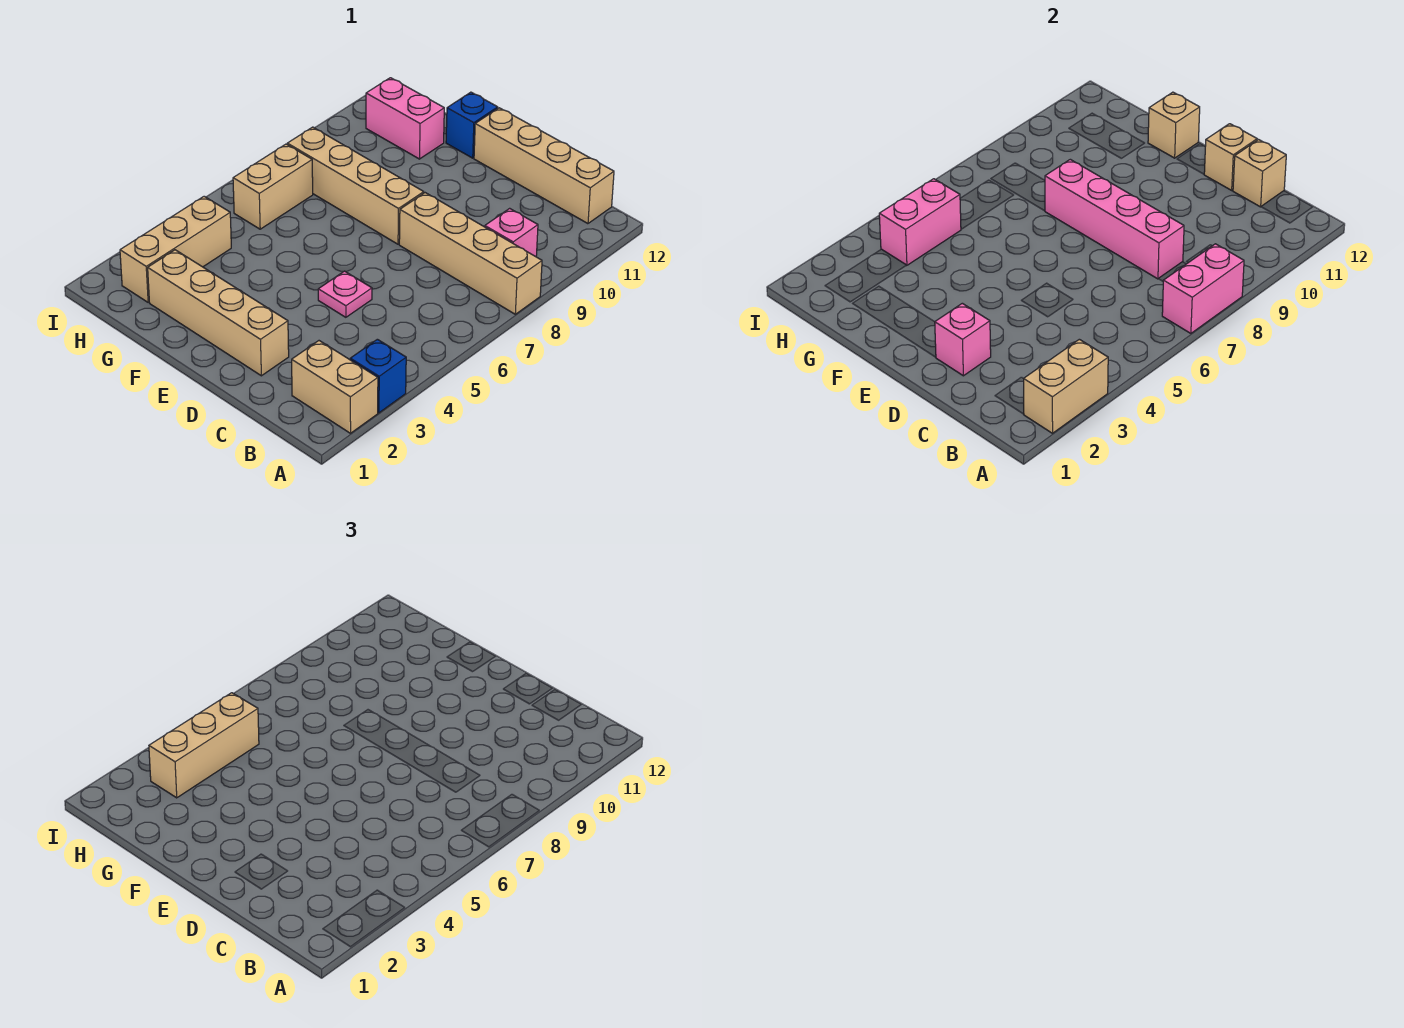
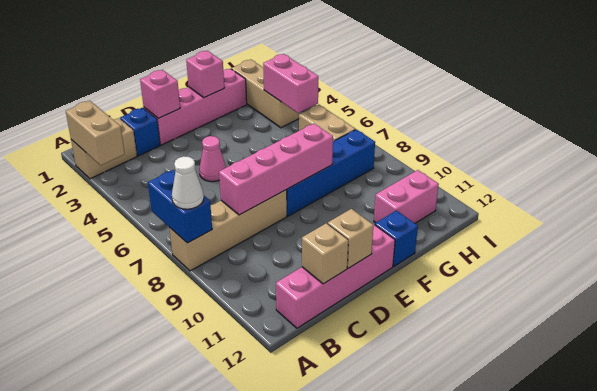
blue brick A3 level 1 -> blue brick C2 level 1
pink brick A7:A8 level 2 -> blue brick A7:A8 level 2
none -> white cone A8 level 3
pink brick B9 level 1 -> pink brick F2 level 2
tan brick B12:E12 level 1 -> pink brick B12:E12 level 1
tan brick D2:G2 level 1 -> pink brick D2:G2 level 1
pink plate D5 level 1 -> pink cone D5 level 1
tan brick E8:H8 level 1 -> blue brick E8:H8 level 1
tan brick F12 level 2 -> none
tan brick H3:H5 level 3 -> none

